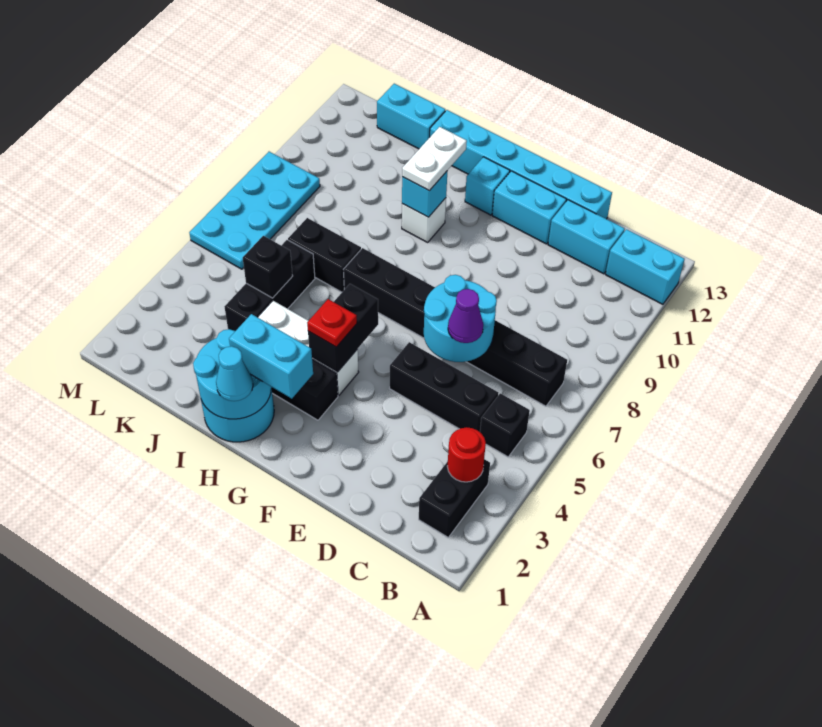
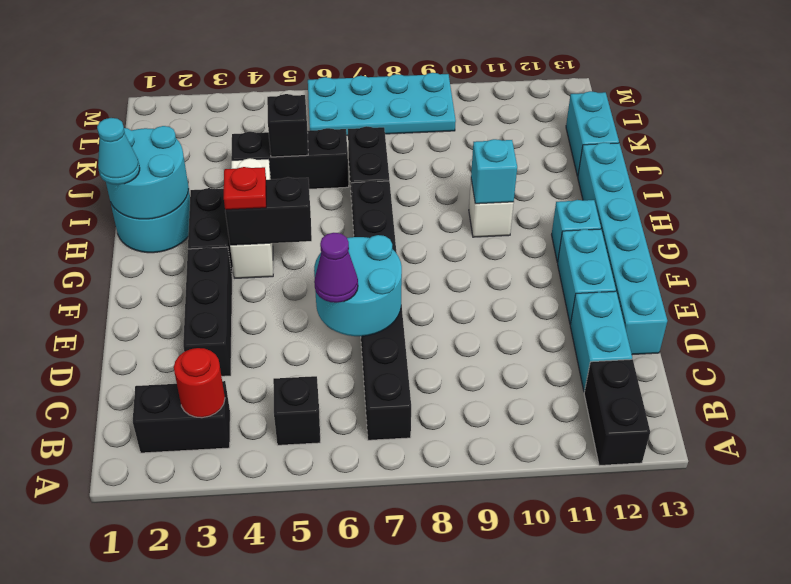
cyan brick A12:B12 level 1 -> black brick A12:B12 level 1
black brick C5:E5 level 1 -> black brick D3:F3 level 1
cyan brick G2:H2 level 3 -> none
white plate H10:H11 level 3 -> none

